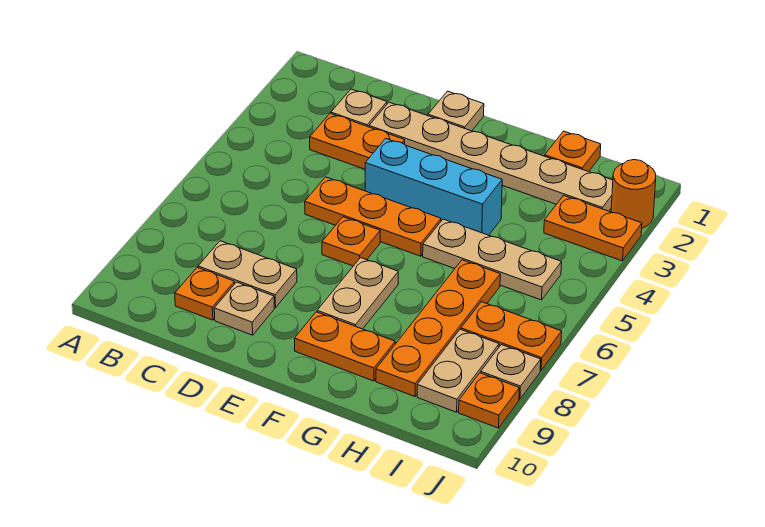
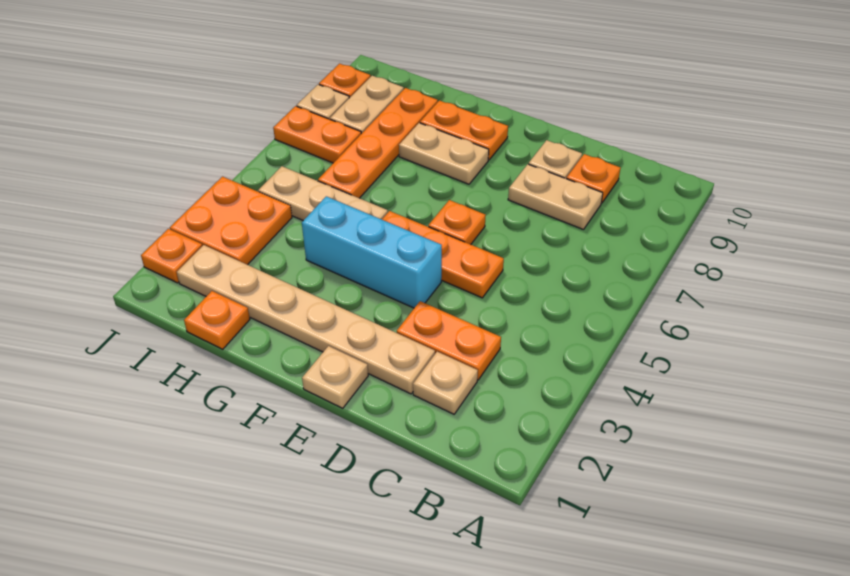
tan plate F7:F8 level 1 -> tan plate F8:G8 level 1
orange plate I3:J3 level 1 -> orange plate I3:J4 level 1
orange round brick J2 level 1 -> orange plate J2 level 1

